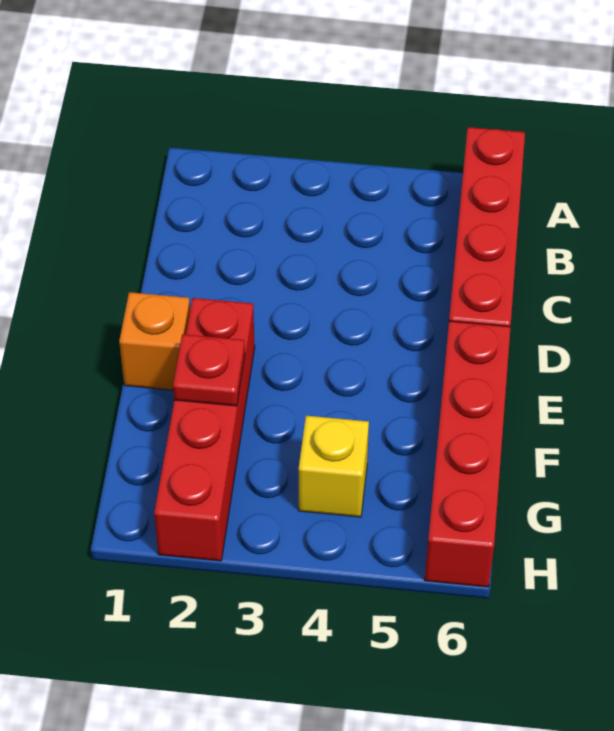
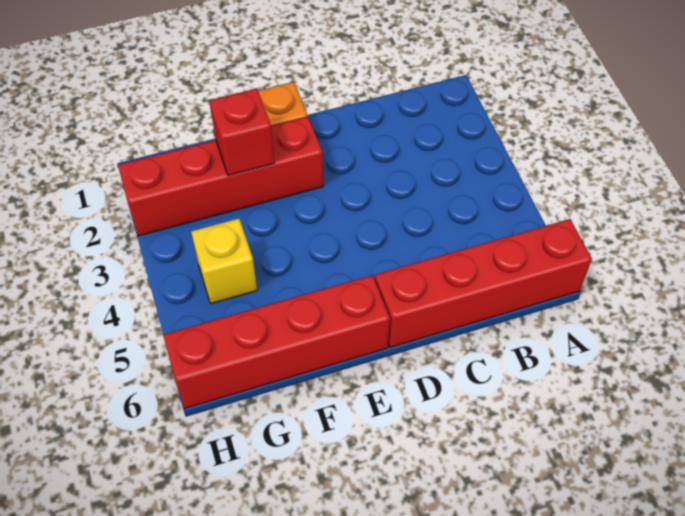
red plate F2 level 2 -> red brick F2 level 2

